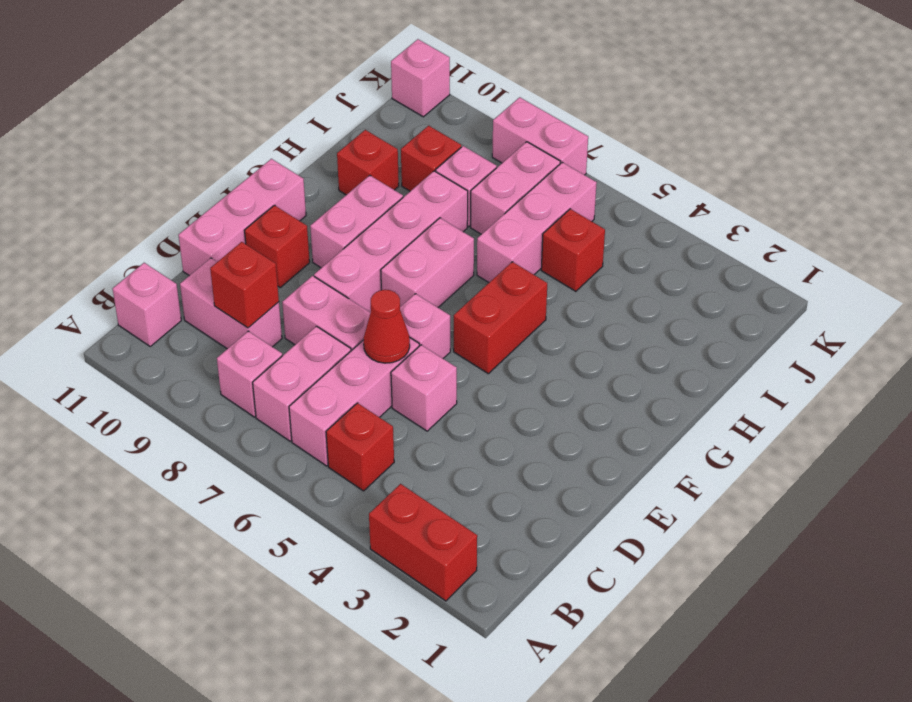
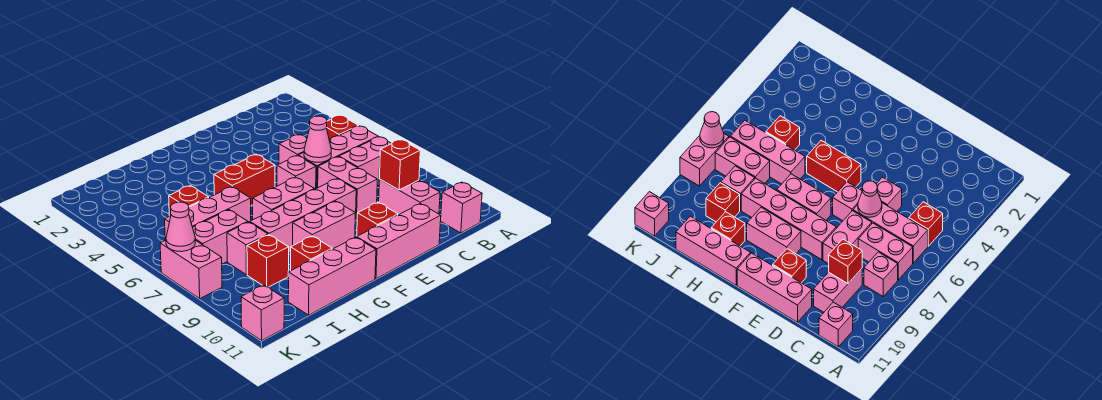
red brick A2:A3 level 1 -> none
red cone D6 level 2 -> pink cone D6 level 2
none -> pink brick G11:I11 level 1
none -> pink cone K7 level 2

